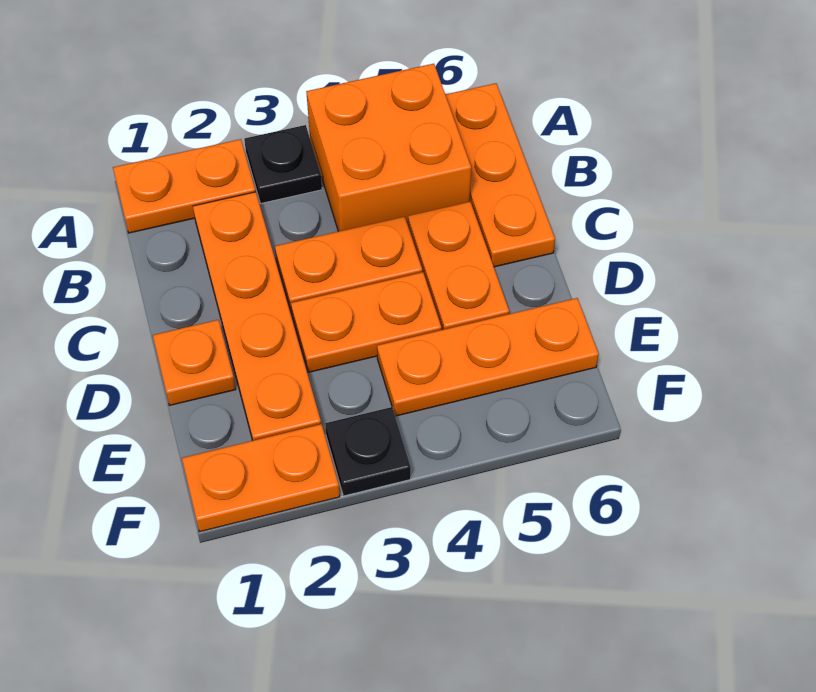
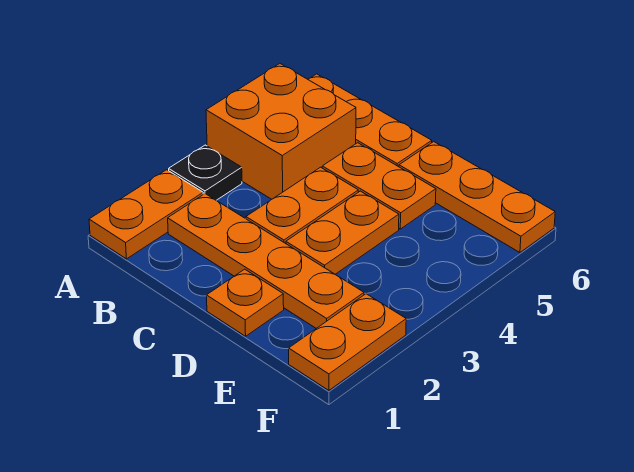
orange plate E4:E6 level 1 -> orange plate D6:F6 level 1
black plate F3 level 1 -> none

